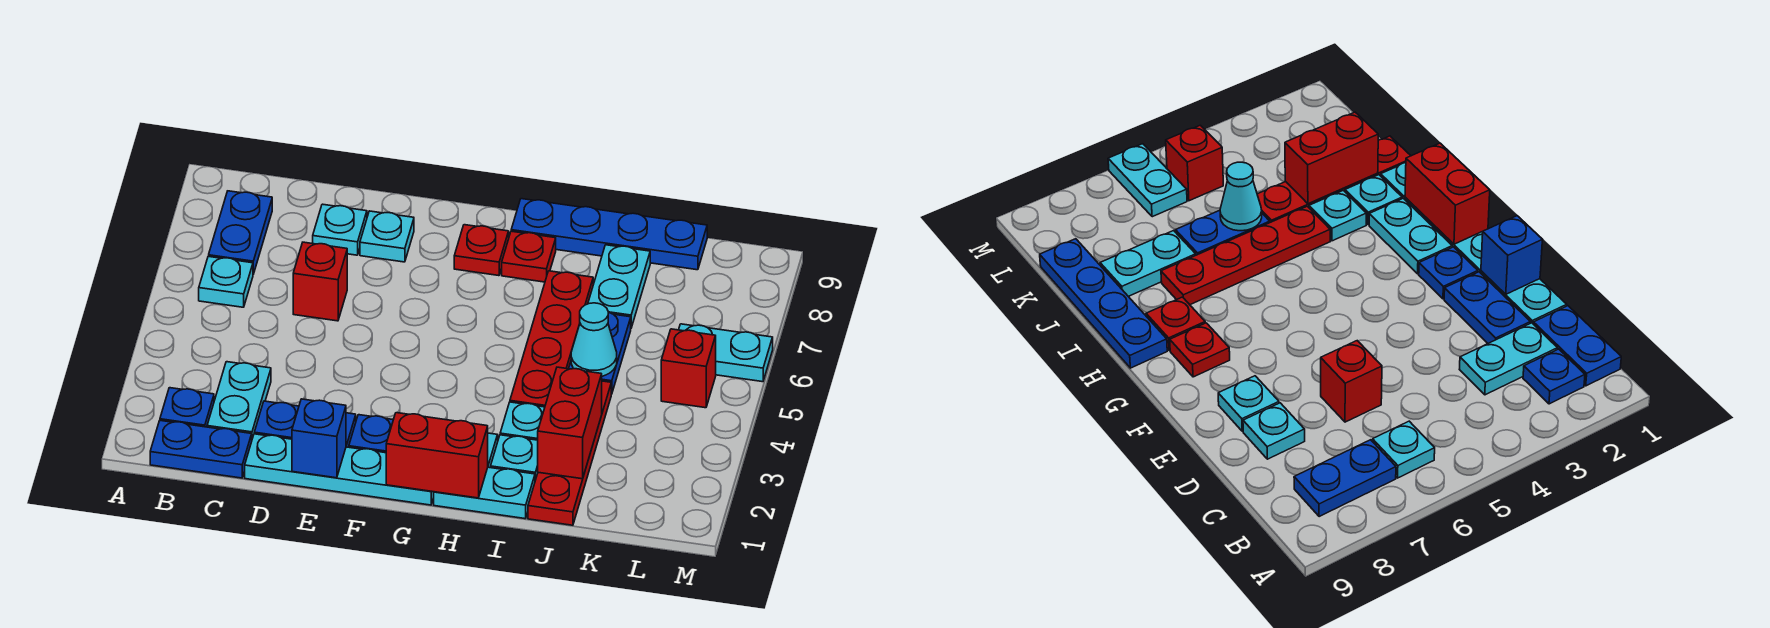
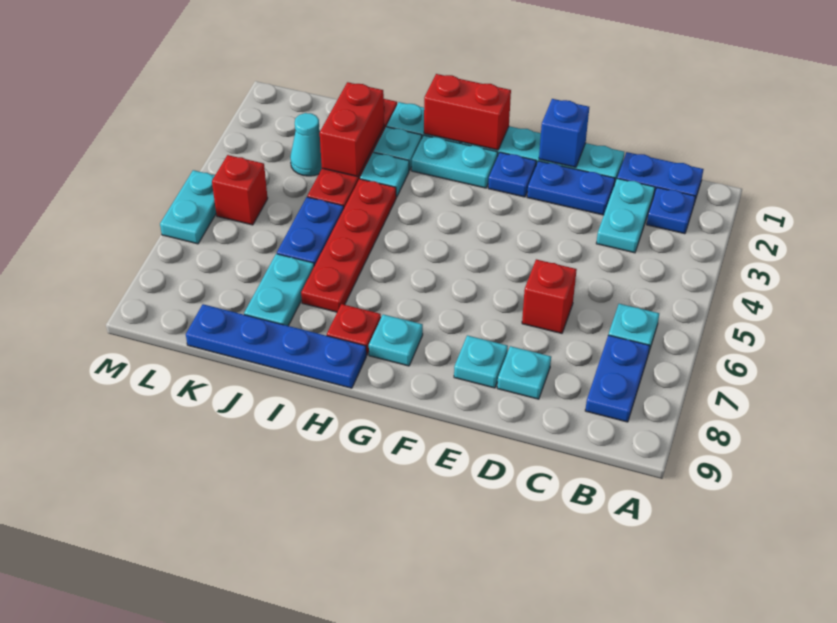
red plate G8 level 1 -> cyan plate G8 level 1
cyan cone J5 level 2 -> cyan cone K3 level 1
cyan plate L6:M6 level 1 -> cyan plate M5:M6 level 1

